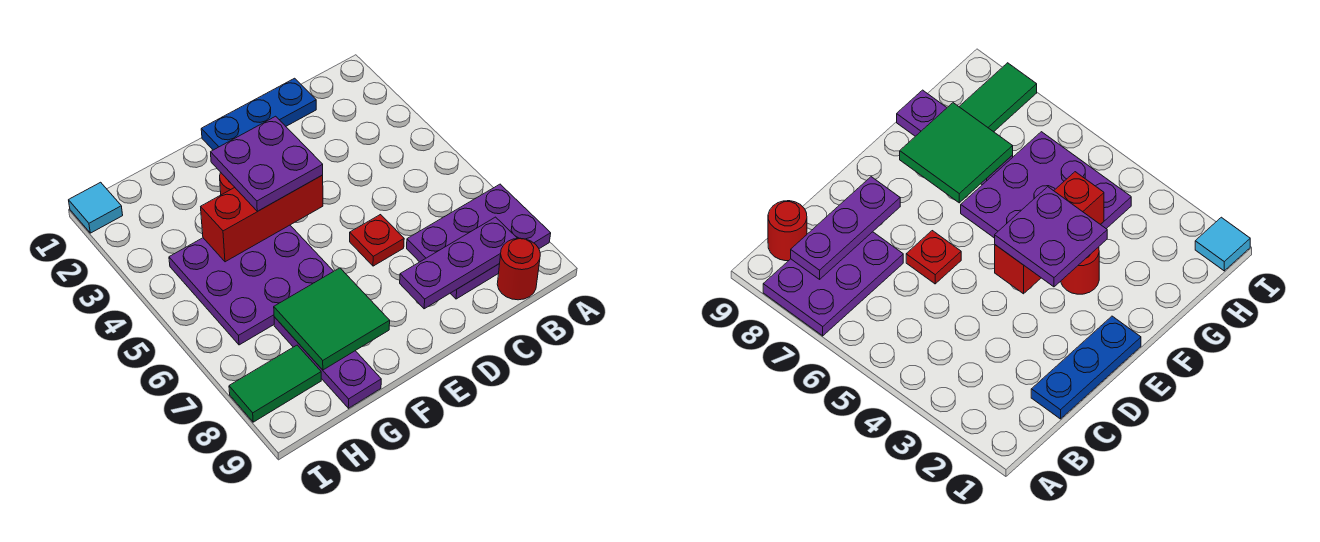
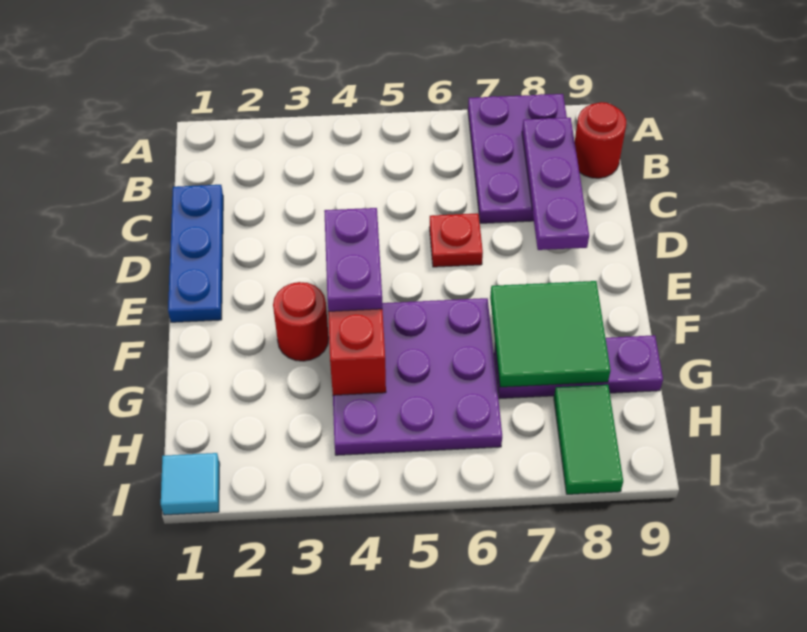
purple plate E3:F4 level 3 -> purple plate E4:F4 level 3

